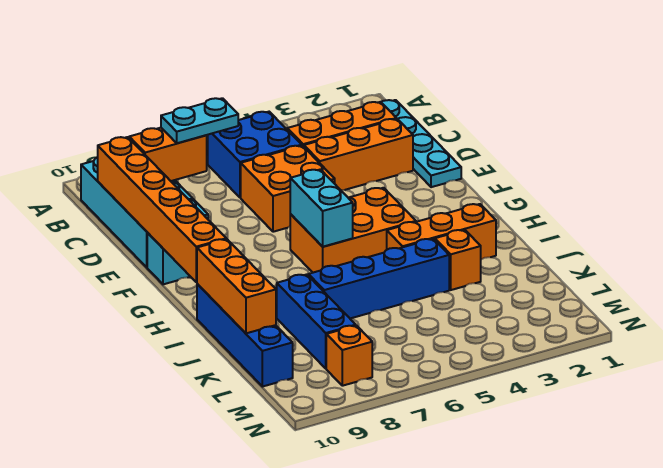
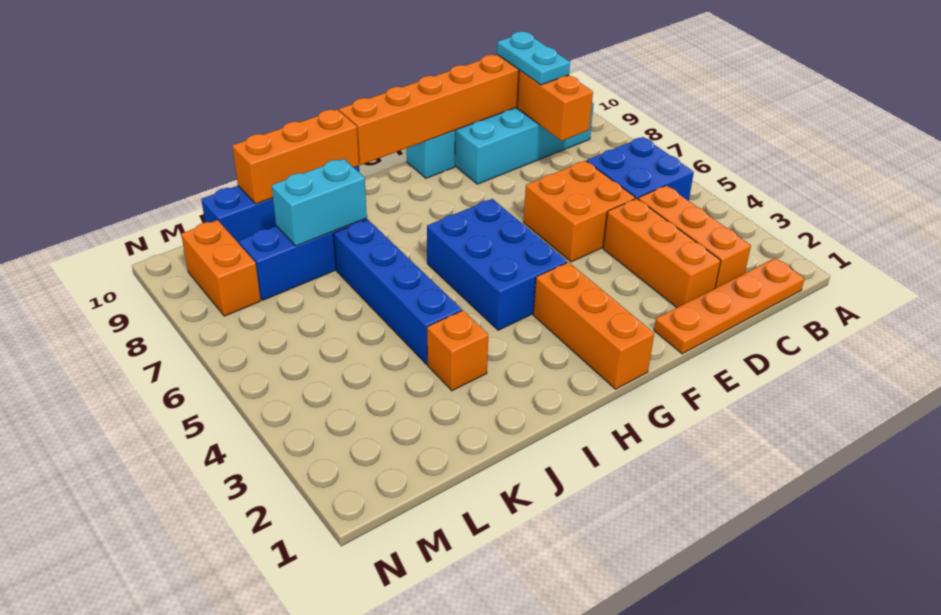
cyan plate B1:E1 level 1 -> orange plate B1:E1 level 1
cyan plate C7:C8 level 3 -> cyan plate C9:C10 level 3
orange brick G4:H6 level 1 -> blue brick G4:H6 level 1
cyan brick G6:H6 level 2 -> cyan brick J8:K8 level 2
orange brick I2:I4 level 1 -> orange brick G1:G3 level 1
orange brick M8 level 1 -> orange brick M8:M9 level 1

